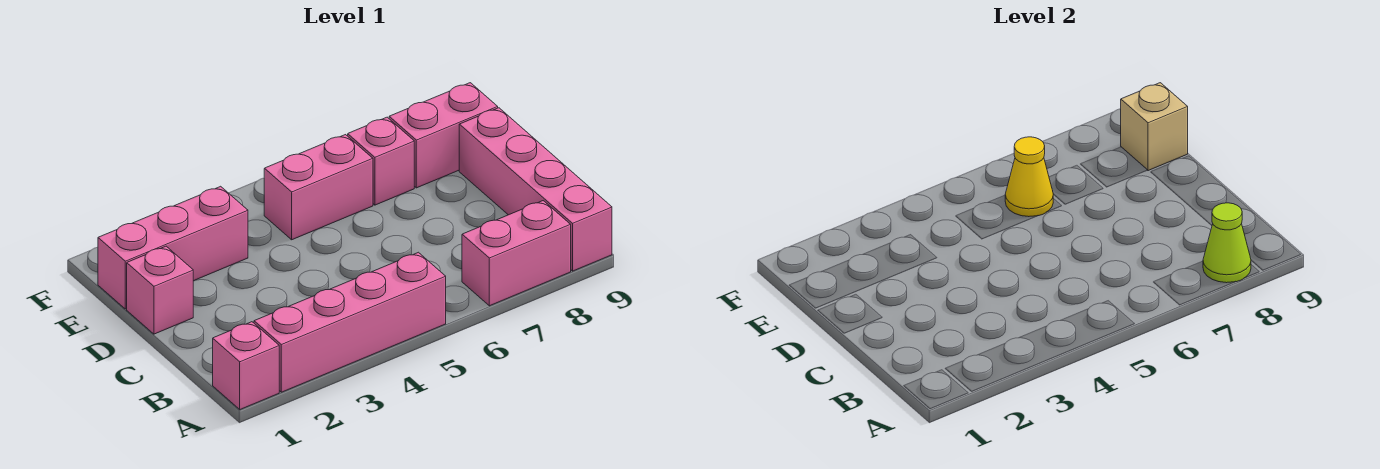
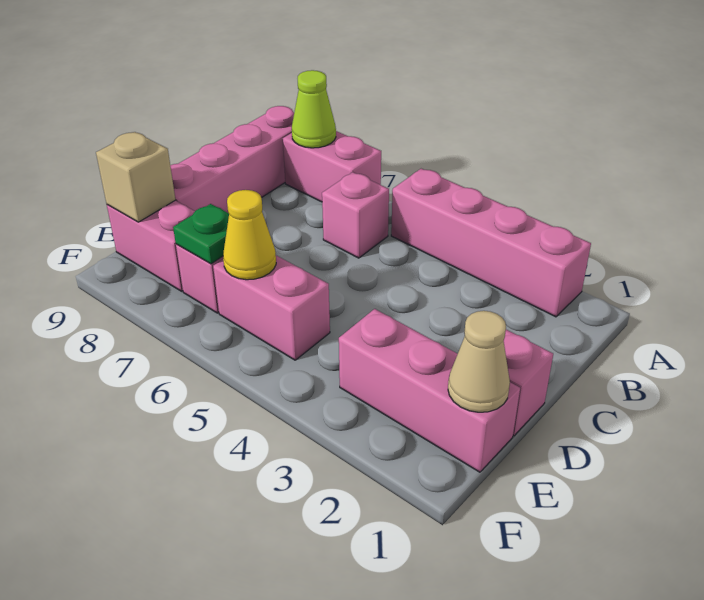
pink brick A1 level 1 -> pink brick B6 level 1
none -> tan cone E1 level 2
none -> green plate E7 level 2

